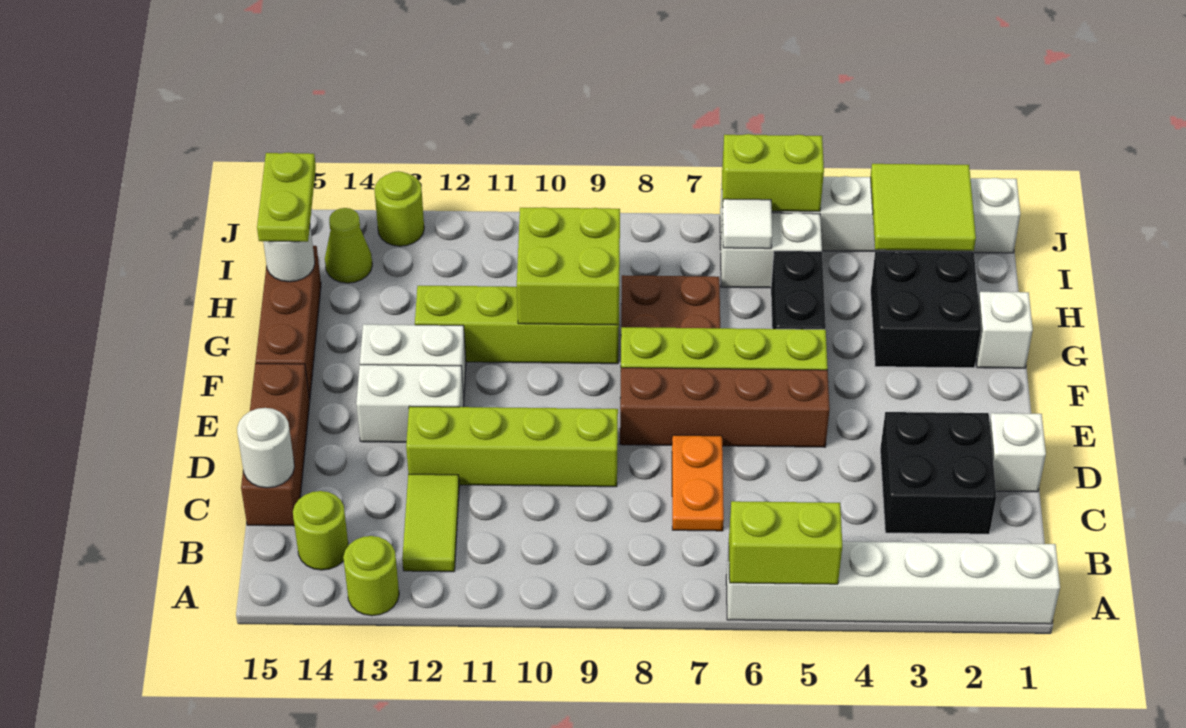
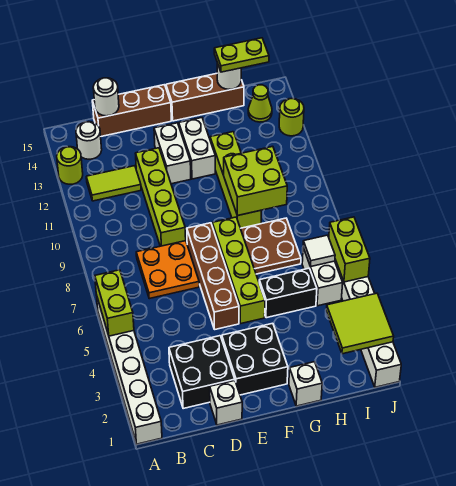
lime round brick B14 level 1 -> white round brick B14 level 1
orange plate C7:D7 level 1 -> orange plate C7:D8 level 1
black brick G2:H3 level 1 -> black brick E2:F3 level 1

